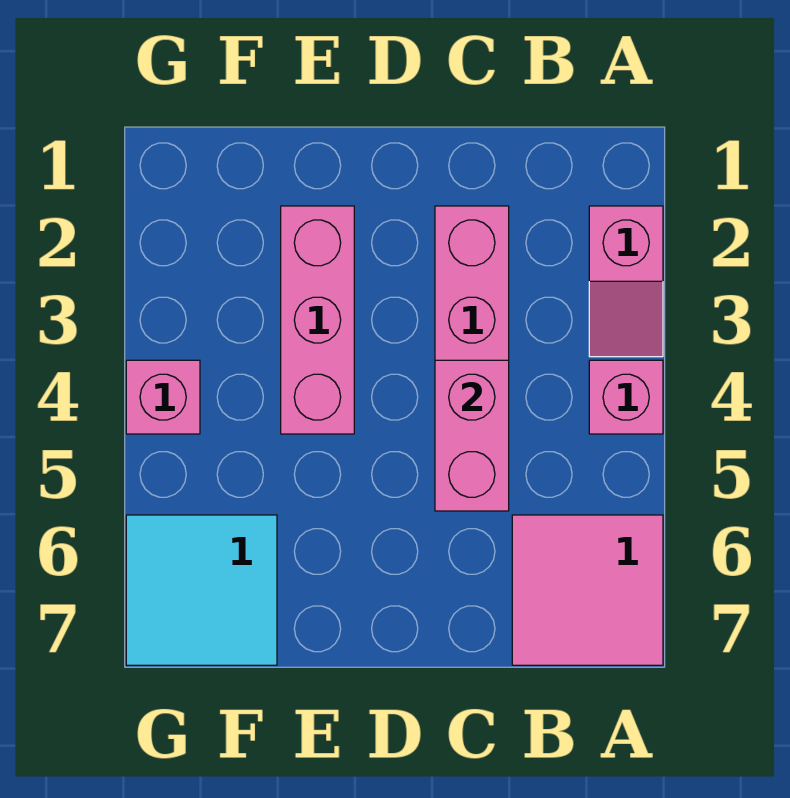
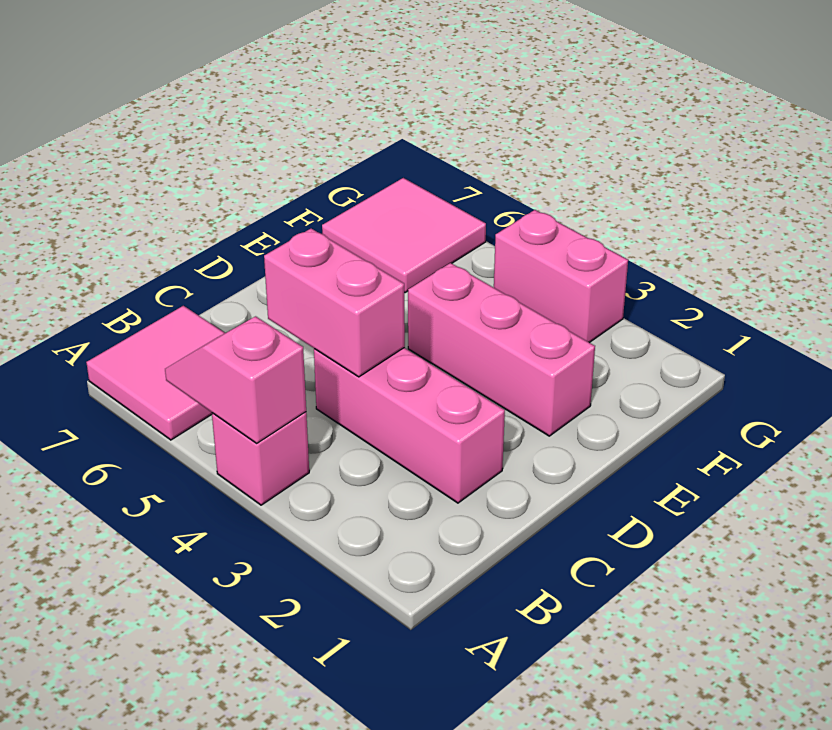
pink slope A2:A3 level 1 top 2 -> pink slope A4:A5 level 2 top 4
cyan tile F6:G7 level 1 -> pink tile F6:G7 level 1
pink brick G4 level 1 -> pink brick G3:G4 level 1

